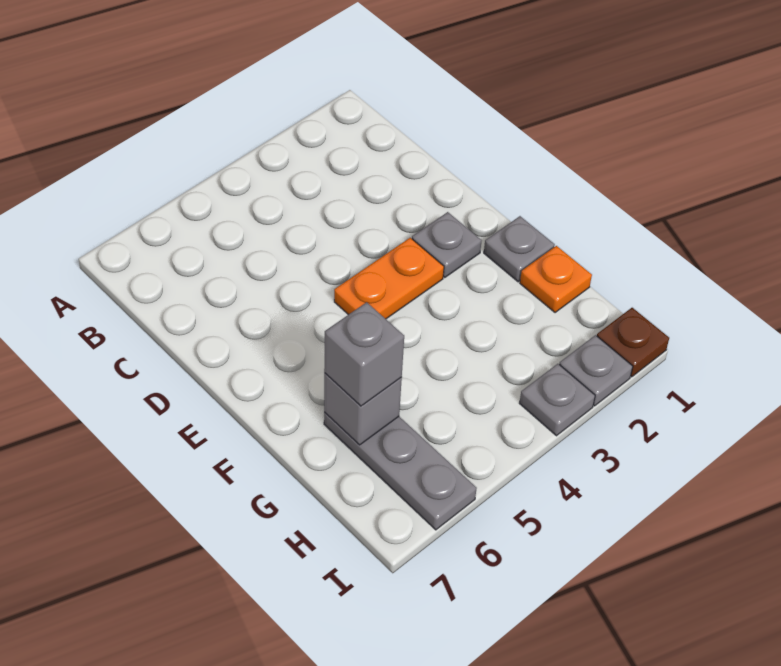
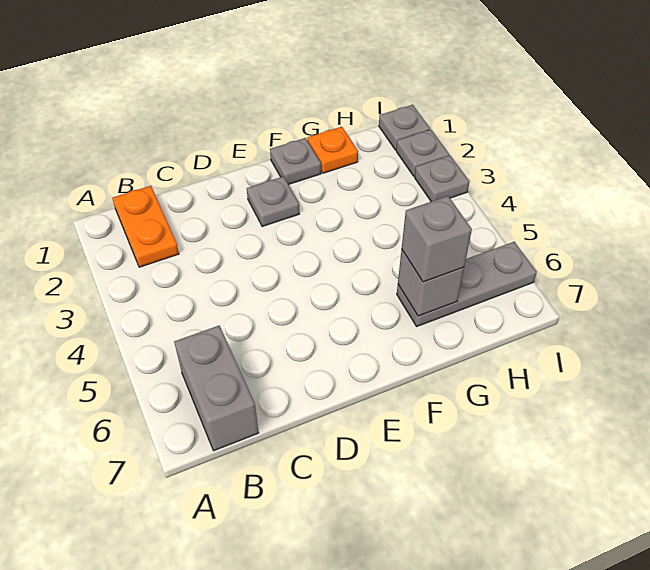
none -> grey brick B6:B7 level 1
orange plate E3:E4 level 1 -> orange plate B1:B2 level 1
brown plate I1 level 1 -> grey plate I1 level 1

